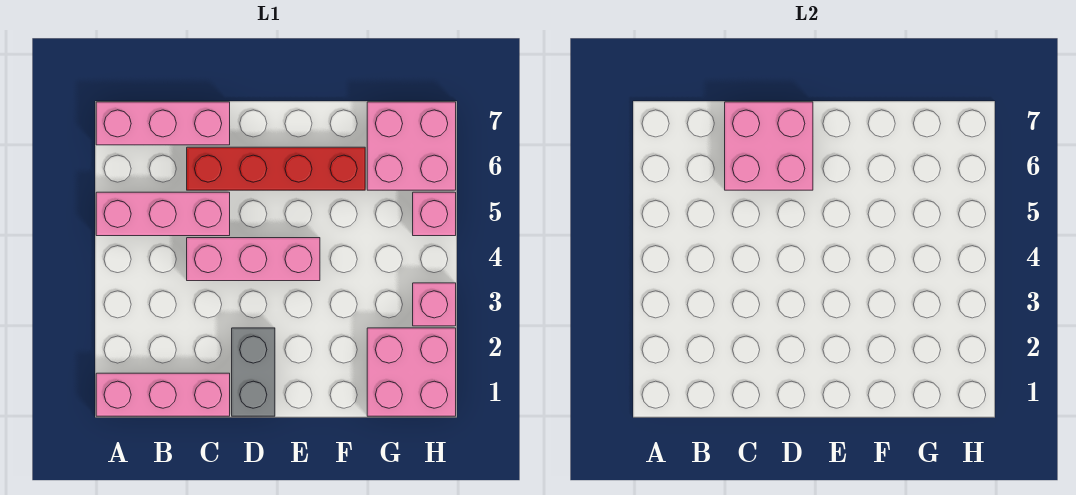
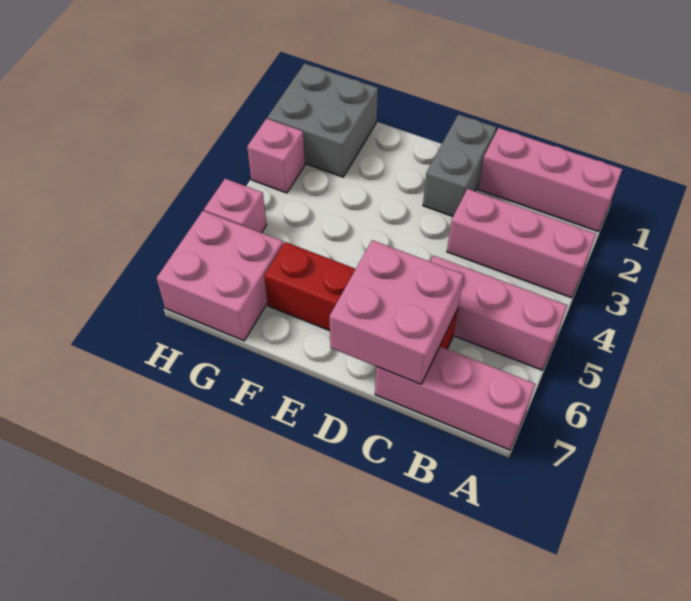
pink brick C4:E4 level 1 -> pink brick A3:C3 level 1
pink brick G1:H2 level 1 -> grey brick G1:H2 level 1

